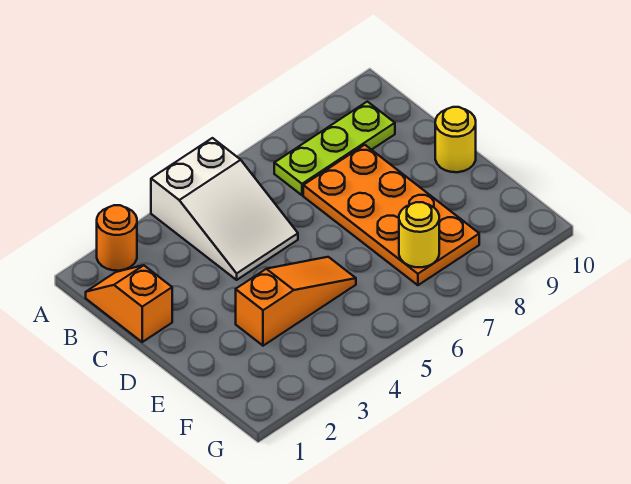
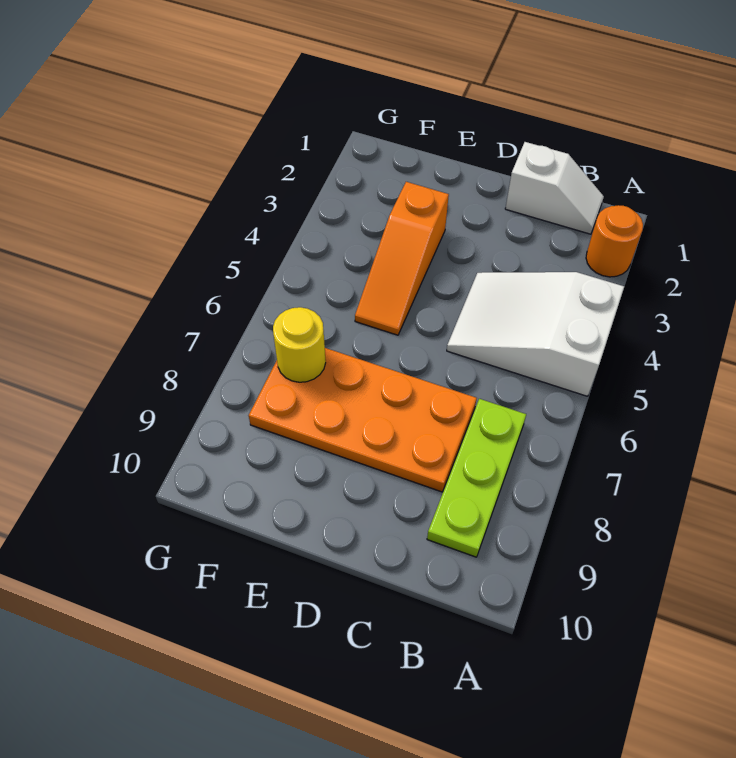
orange slope B1:C1 level 1 top C -> white slope B1:C1 level 1 top C
yellow round brick D10 level 1 -> none

